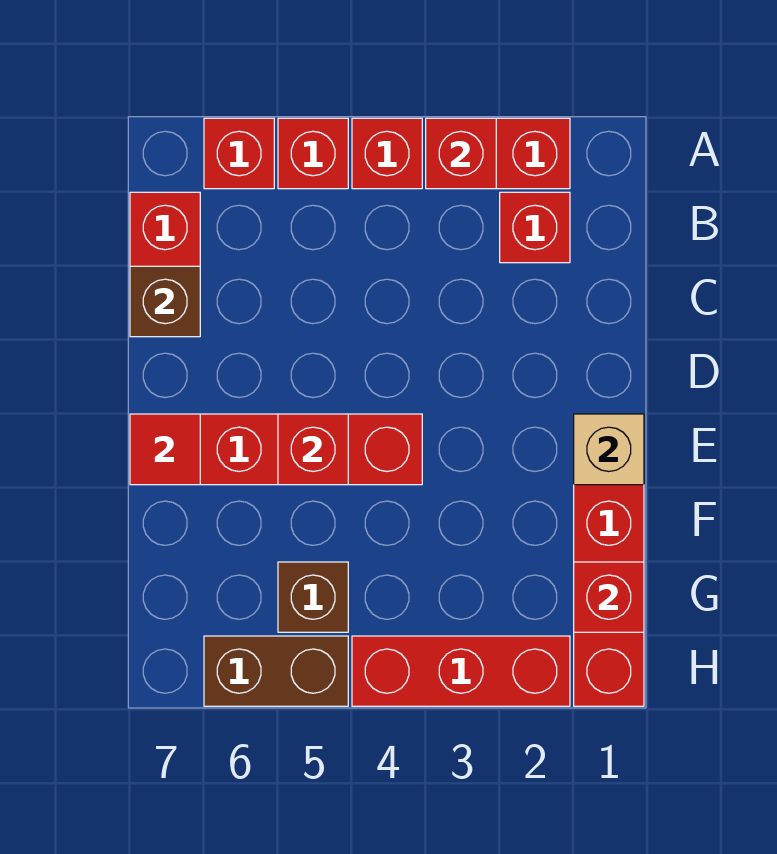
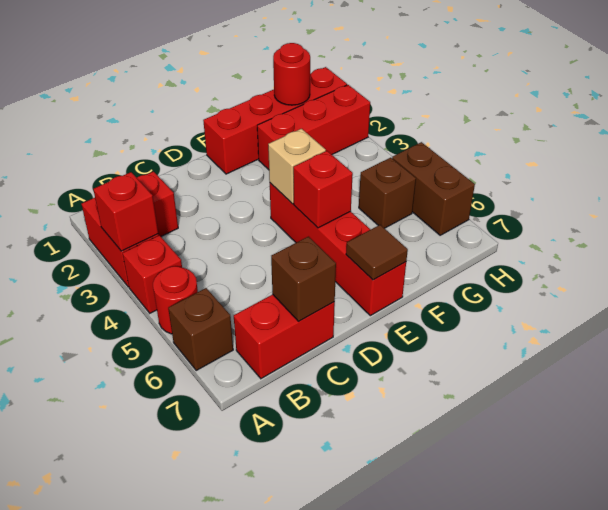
red brick A5 level 1 -> red round brick A5 level 1
red brick A6 level 1 -> brown brick A6 level 1
tan brick E1 level 2 -> tan brick E4 level 2
red tile E7 level 2 -> brown tile E7 level 2
red brick G1 level 2 -> red round brick G1 level 2
red brick H2:H4 level 1 -> red brick F2:H2 level 1

